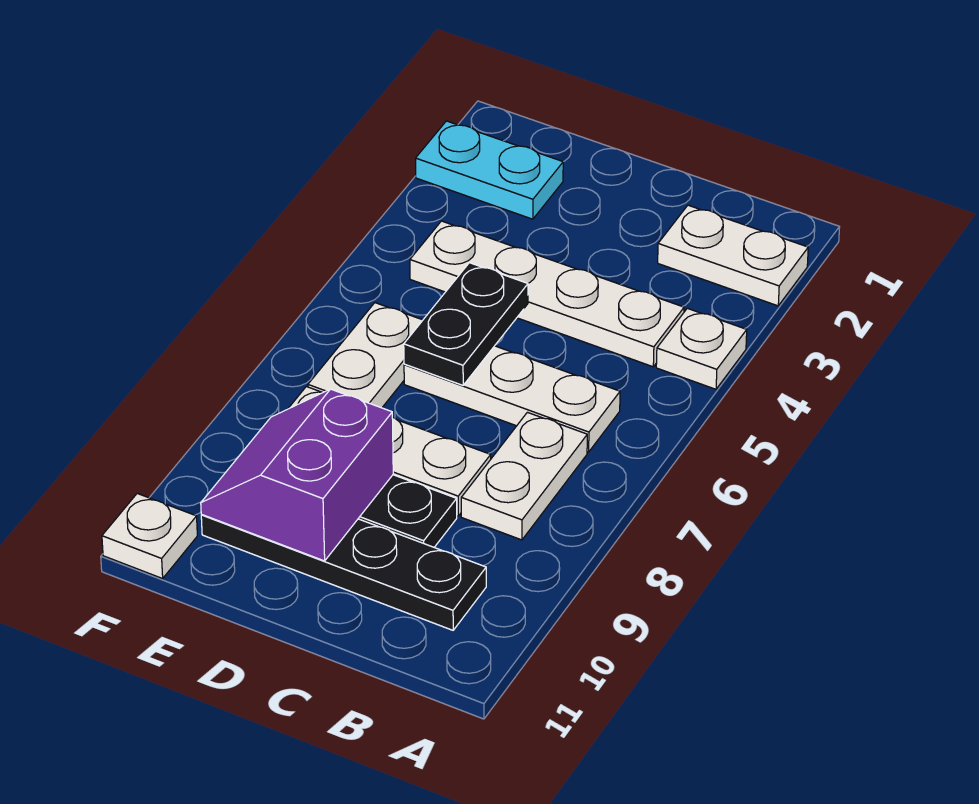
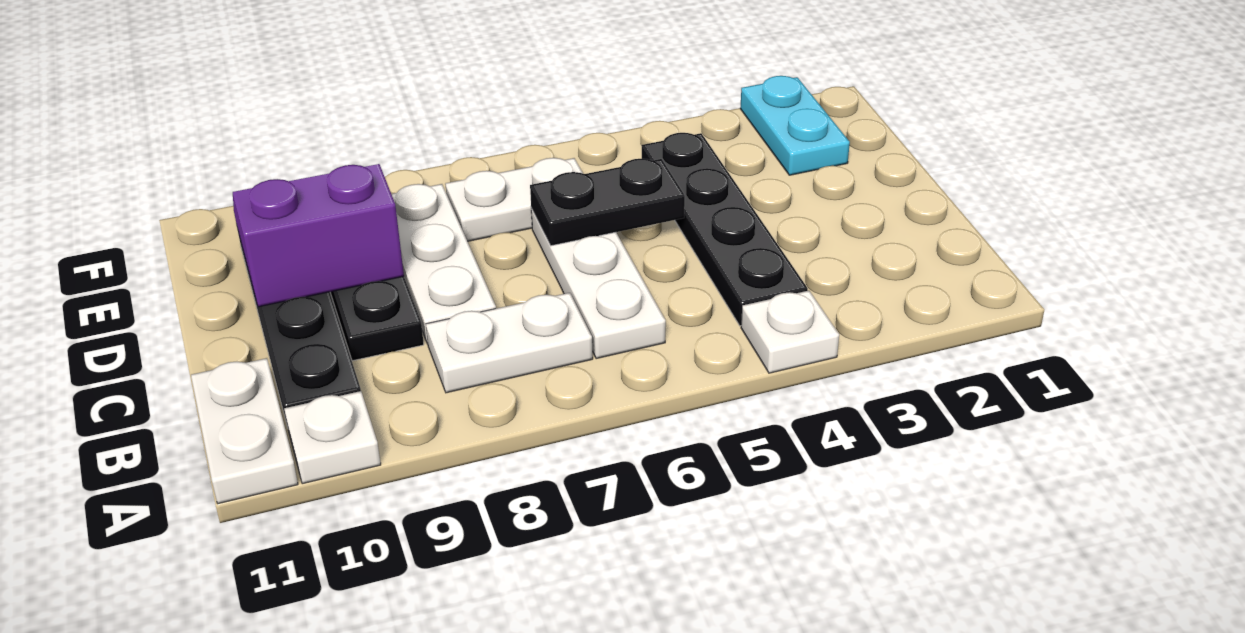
white plate A2:B2 level 1 -> white plate A11:B11 level 1
white plate B4:E4 level 1 -> black plate B4:E4 level 1
white plate F11 level 1 -> white plate A10 level 1

